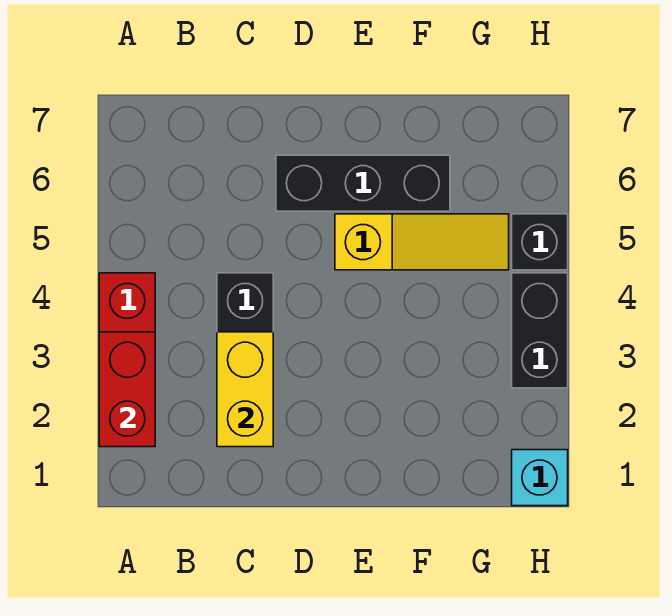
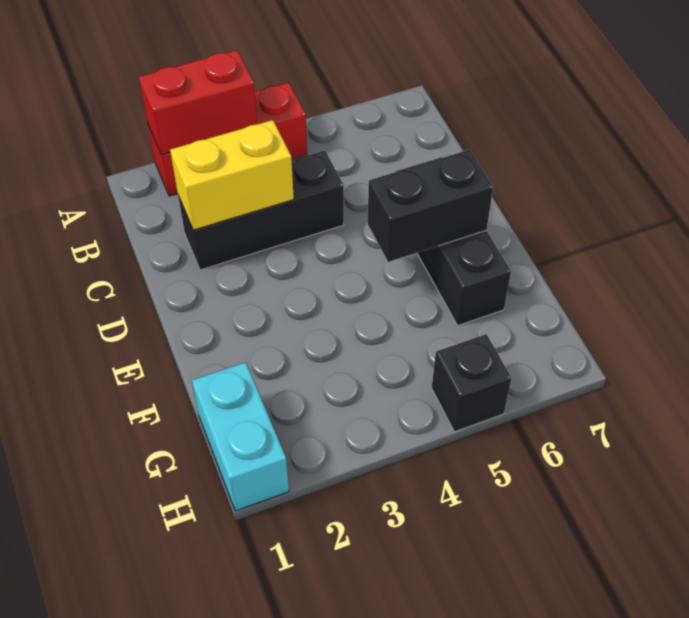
yellow slope E5:G5 level 1 top E -> none
cyan brick H1 level 1 -> cyan brick G1:H1 level 1
black brick H3:H4 level 1 -> black brick E5:E6 level 2

